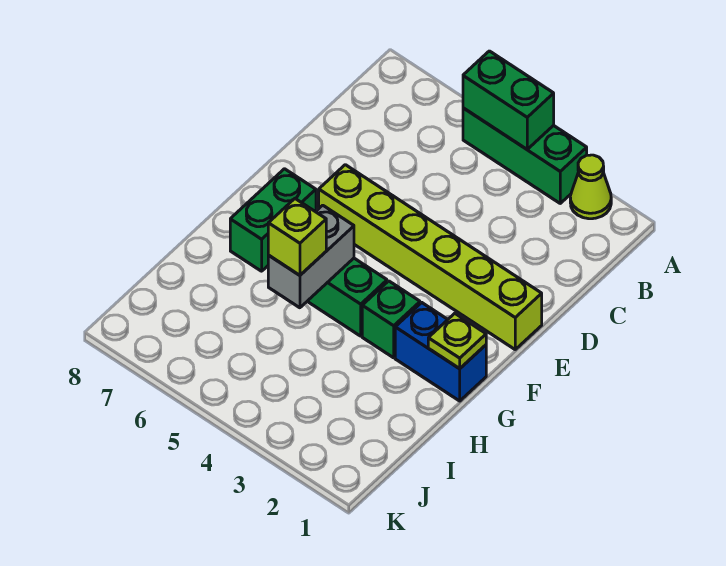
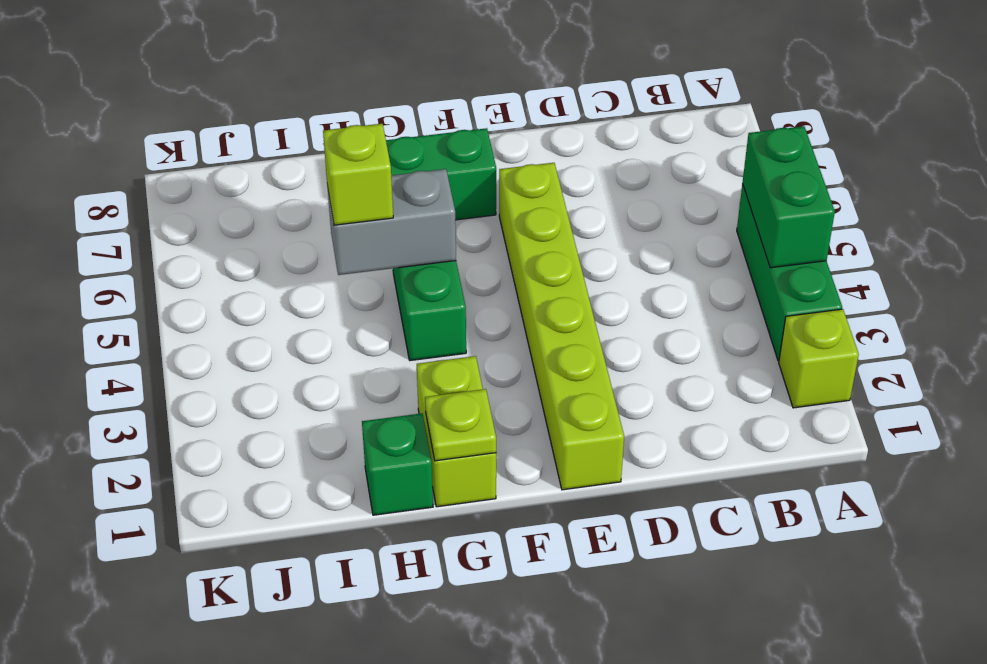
lime cone A2 level 1 -> lime brick A2 level 1
blue brick G1:G2 level 1 -> lime brick G1:G2 level 1
green brick G3 level 1 -> green brick H1 level 1

